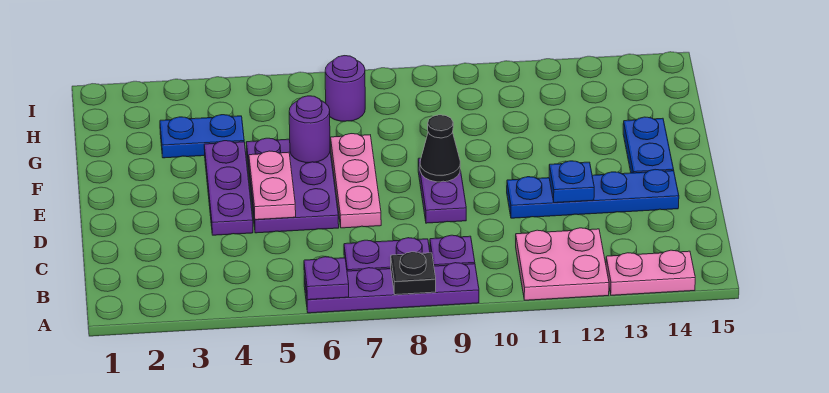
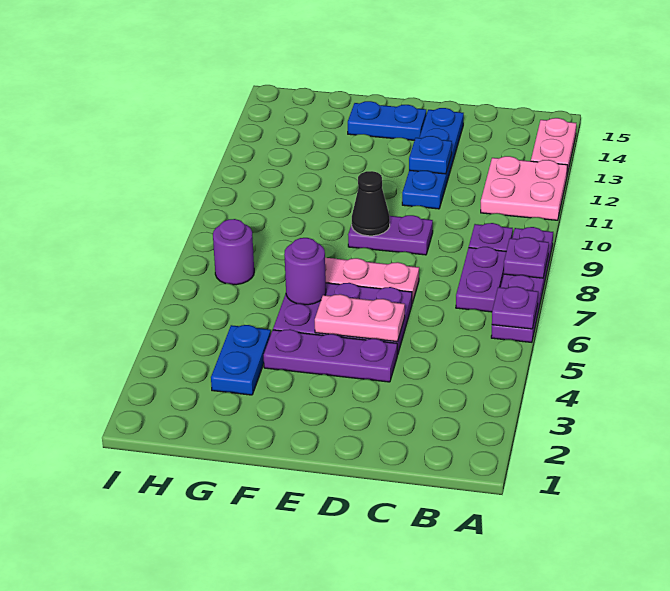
black plate A8 level 2 -> purple plate A8 level 2

